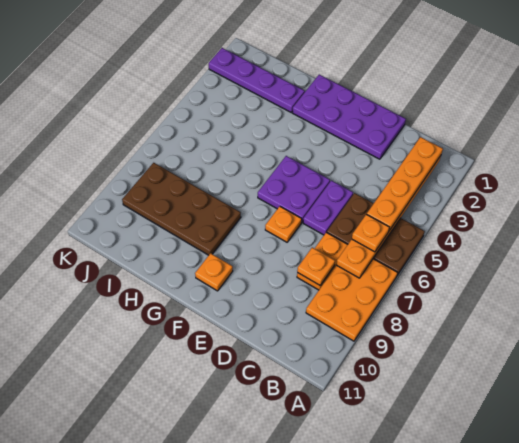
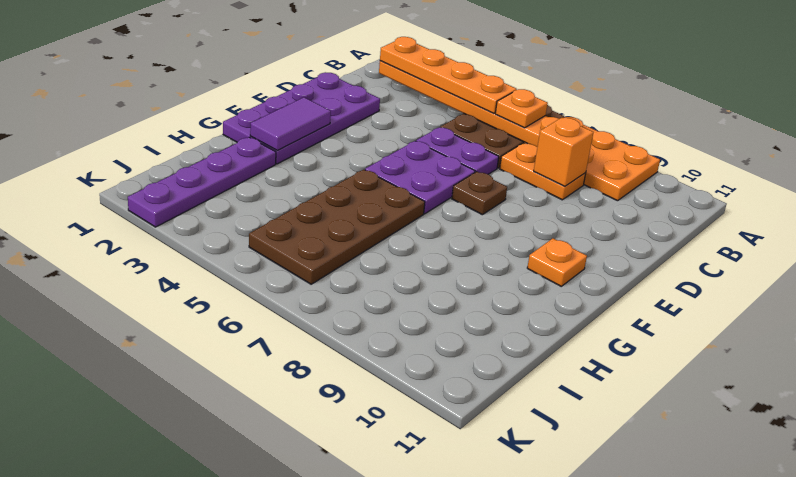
orange plate C8 level 2 -> orange brick C8 level 2
orange plate E7 level 1 -> brown plate E7 level 1
none -> purple tile F2:G2 level 2
brown plate G8:J9 level 1 -> brown plate G5:J6 level 1

